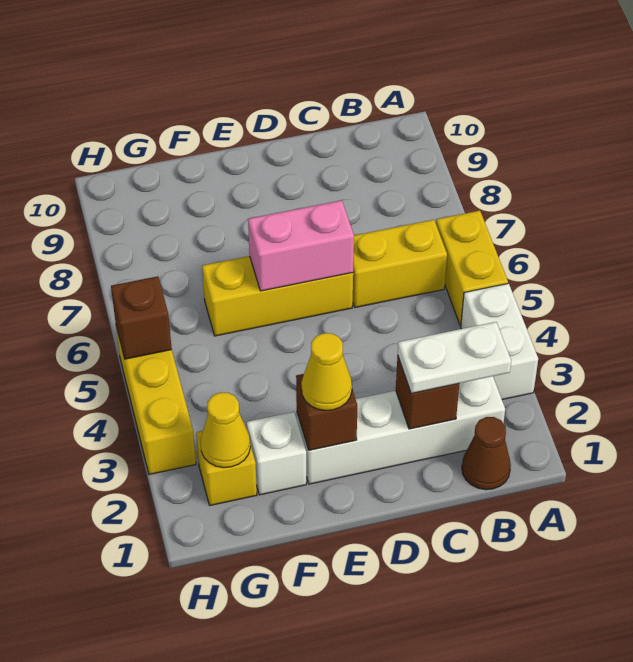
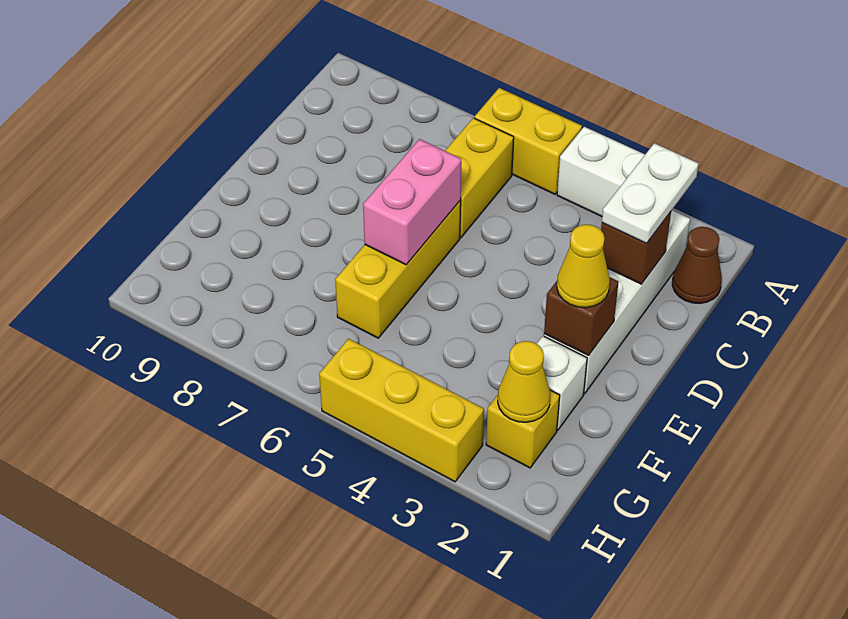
brown brick H5 level 2 -> none

